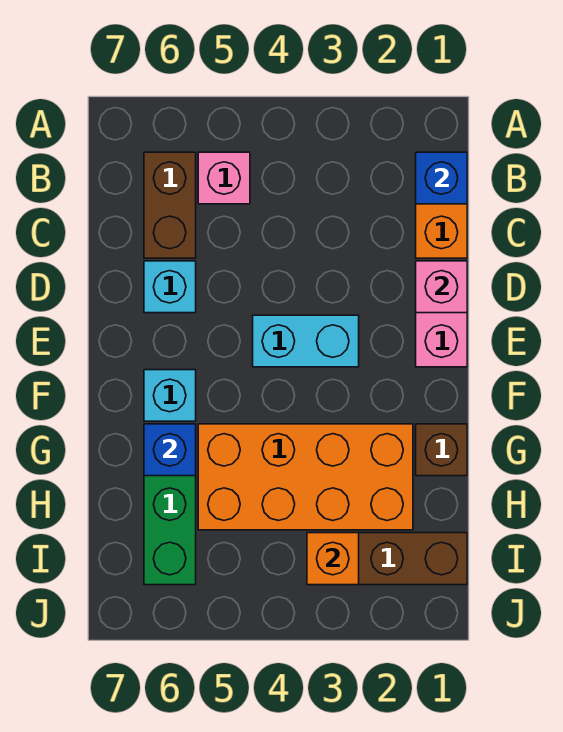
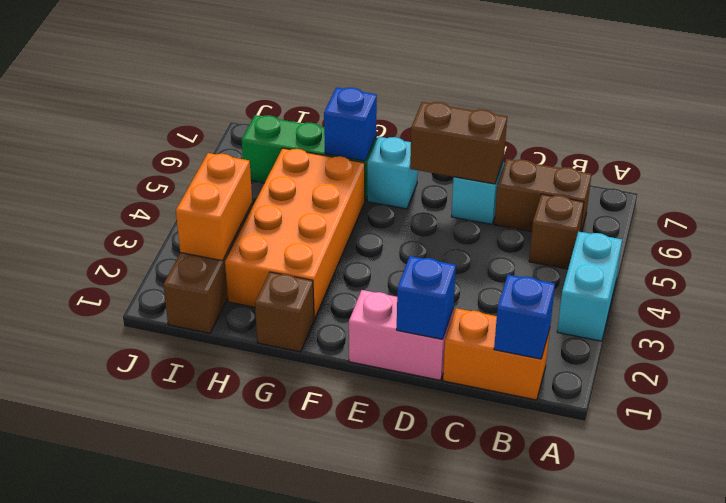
pink brick B5 level 1 -> brown brick B5 level 1
pink brick D1 level 2 -> blue brick D1 level 2
none -> brown brick D6:E6 level 2
cyan brick E3:E4 level 1 -> cyan brick A3:A4 level 1
orange brick I3 level 2 -> orange brick I2:I3 level 2

